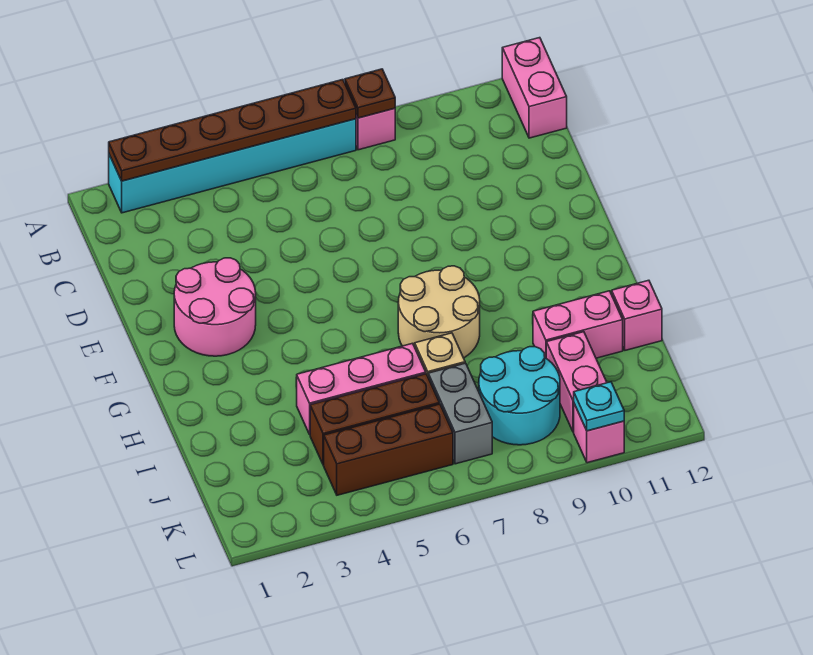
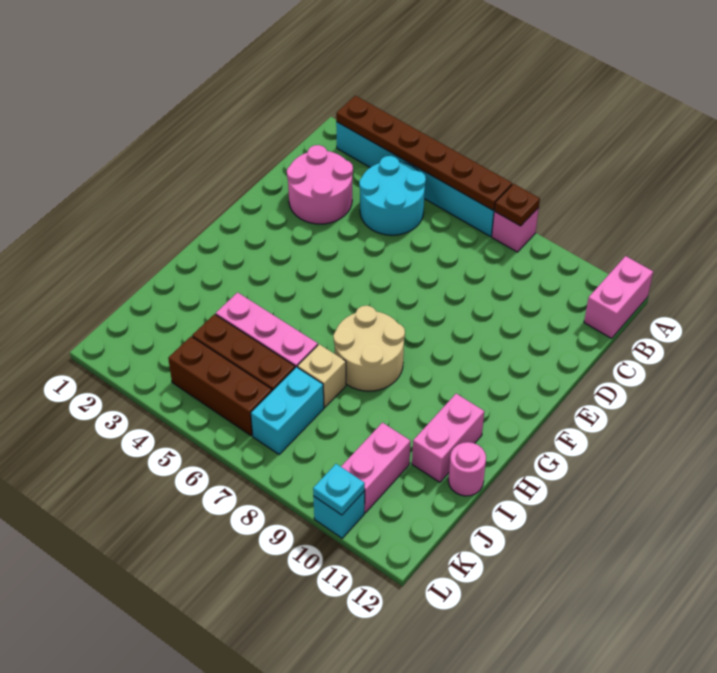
pink round brick E2:F3 level 1 -> pink round brick C2:D3 level 1
pink brick I10:I11 level 1 -> pink brick H11:I11 level 1
pink brick I12 level 1 -> pink round brick I12 level 1
grey brick J7:K7 level 1 -> cyan brick J7:K7 level 1
cyan round brick J8:K9 level 1 -> cyan round brick B4:C5 level 1
pink brick L10 level 1 -> cyan brick L10 level 1

